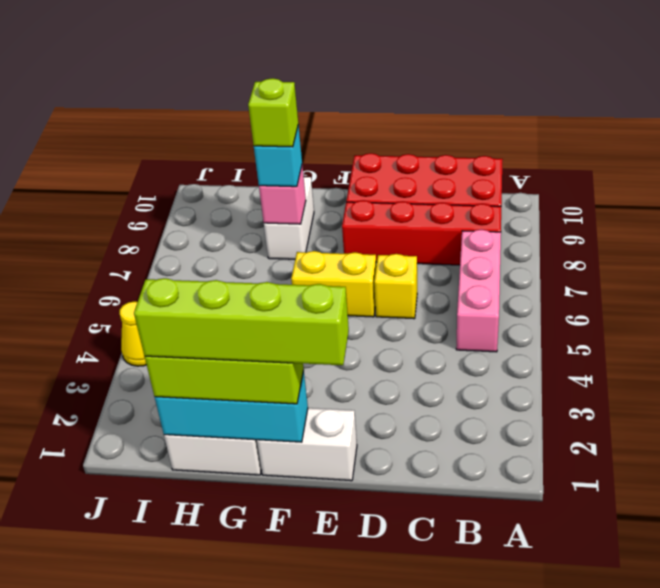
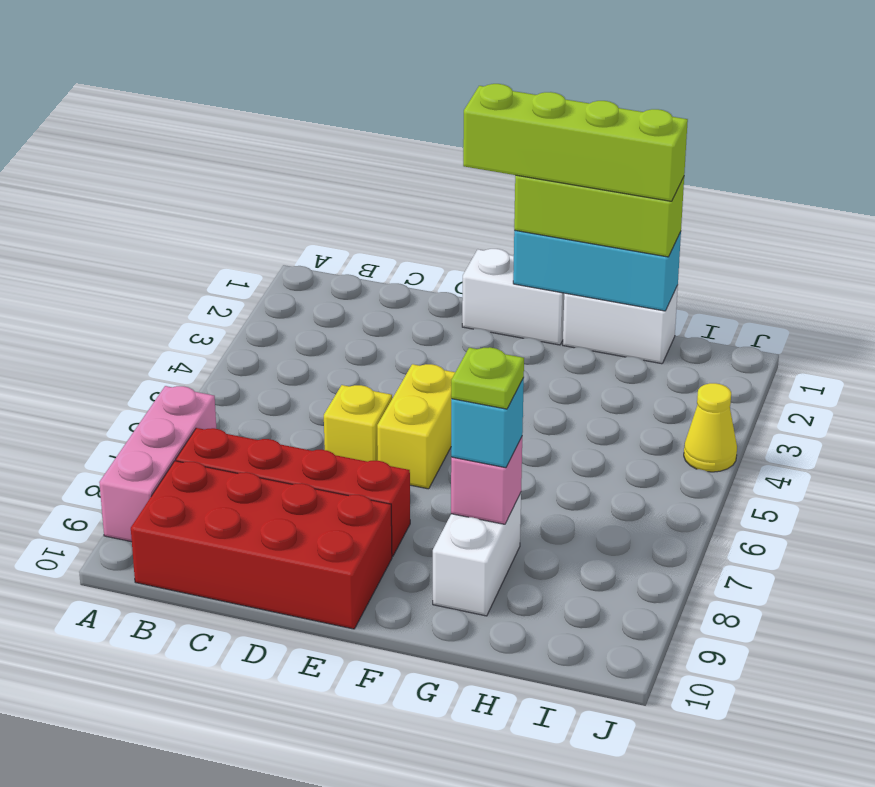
pink brick B5:B7 level 1 -> pink brick A7:A9 level 1
yellow brick E6:F6 level 1 -> yellow brick E5:E6 level 1
lime brick G8 level 4 -> lime plate G8 level 4

